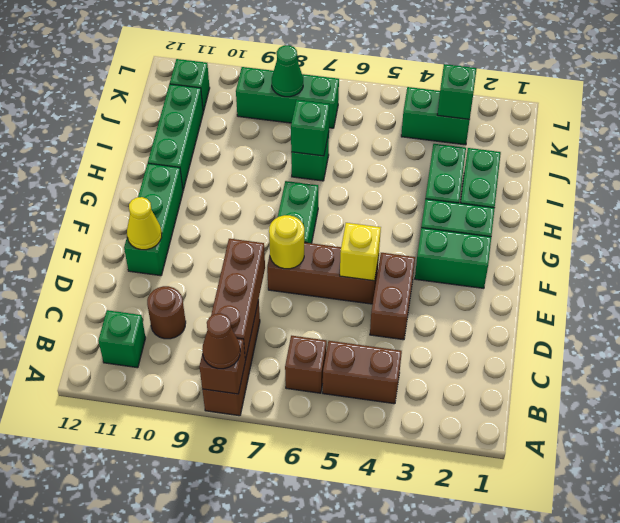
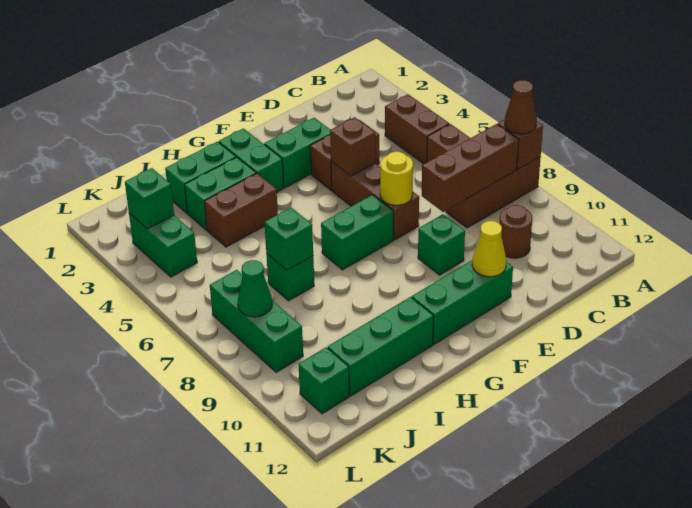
green brick B11 level 1 -> green brick E9 level 1
yellow brick E5 level 2 -> brown brick E5 level 2
green brick F2:F3 level 1 -> green brick E3:F3 level 1
none -> brown brick H4:I4 level 1

